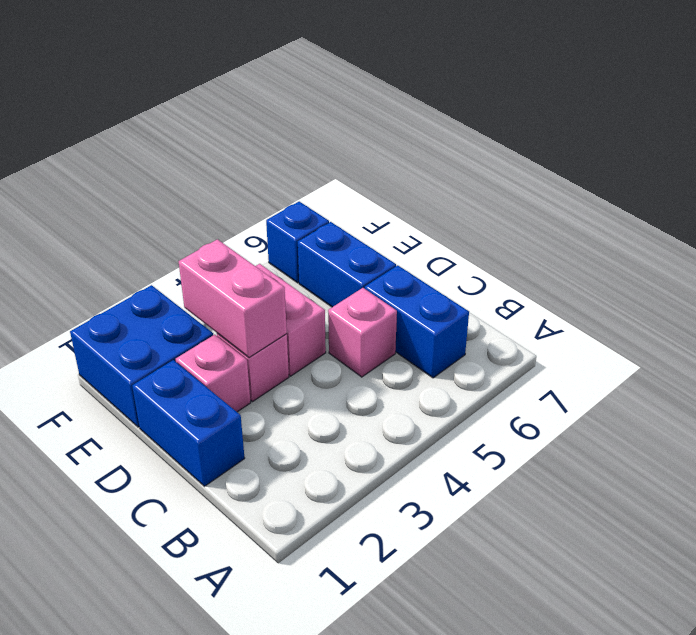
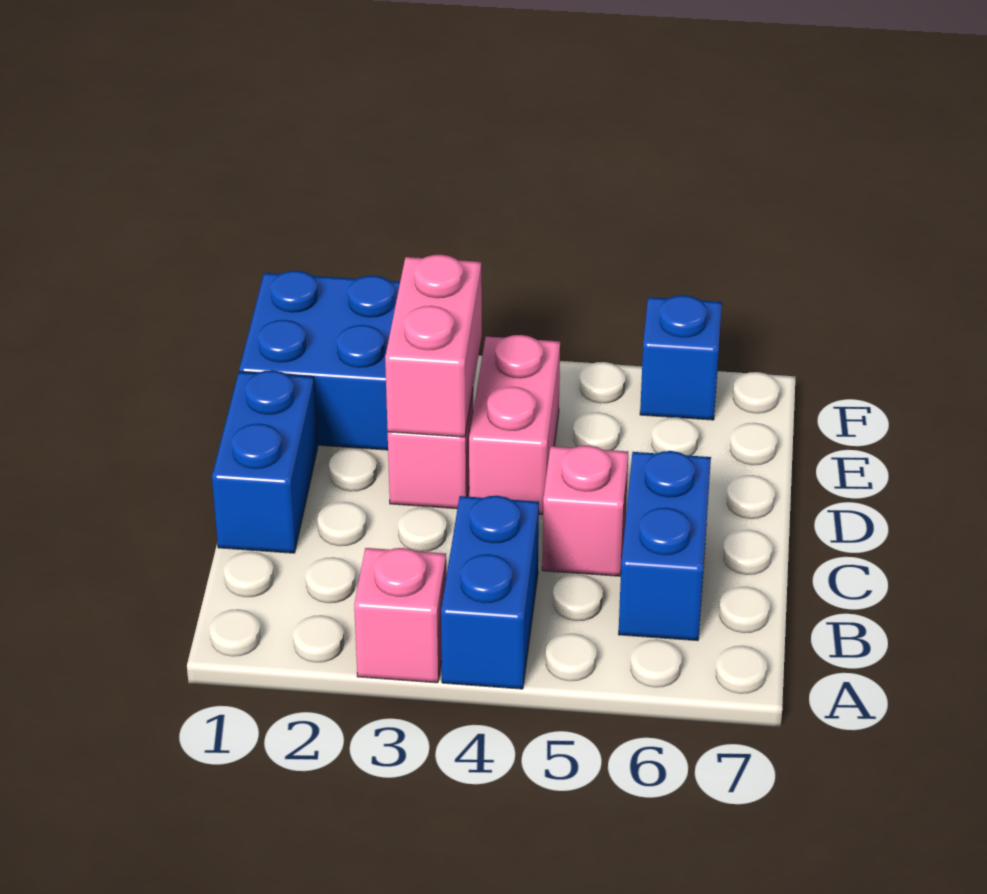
pink brick D2 level 1 -> pink brick A3 level 1
blue brick D6:E6 level 1 -> blue brick A4:B4 level 1

